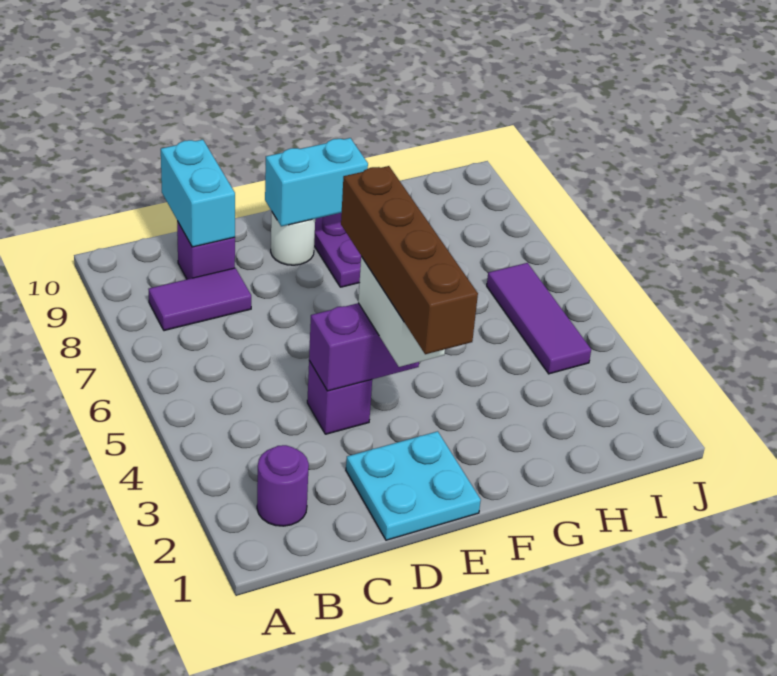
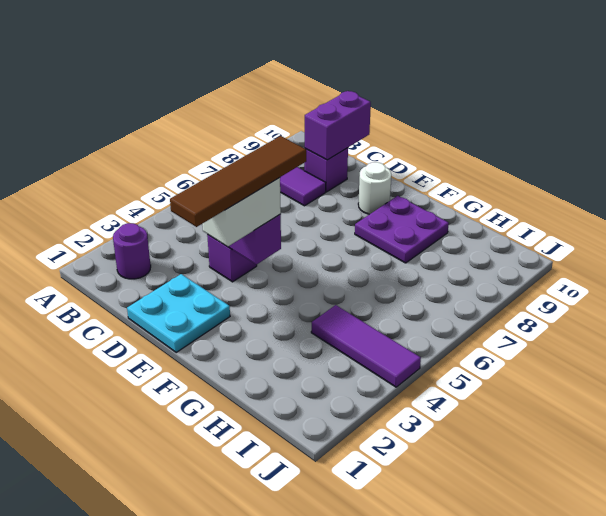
cyan brick C9:C10 level 2 -> purple brick C9:C10 level 2
brown brick E2:E5 level 4 -> brown tile E2:E5 level 4
cyan brick E9:F9 level 2 -> none
purple tile I4:I6 level 1 -> purple tile H4:J4 level 1

